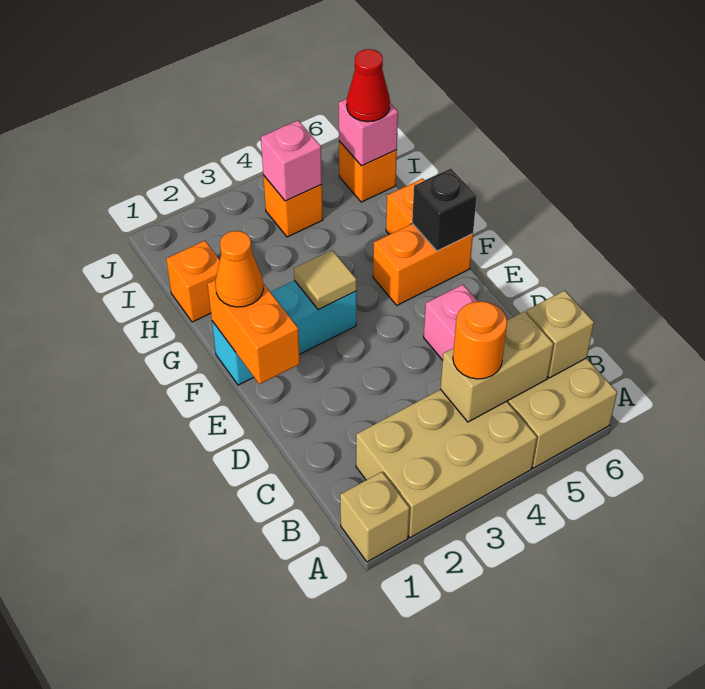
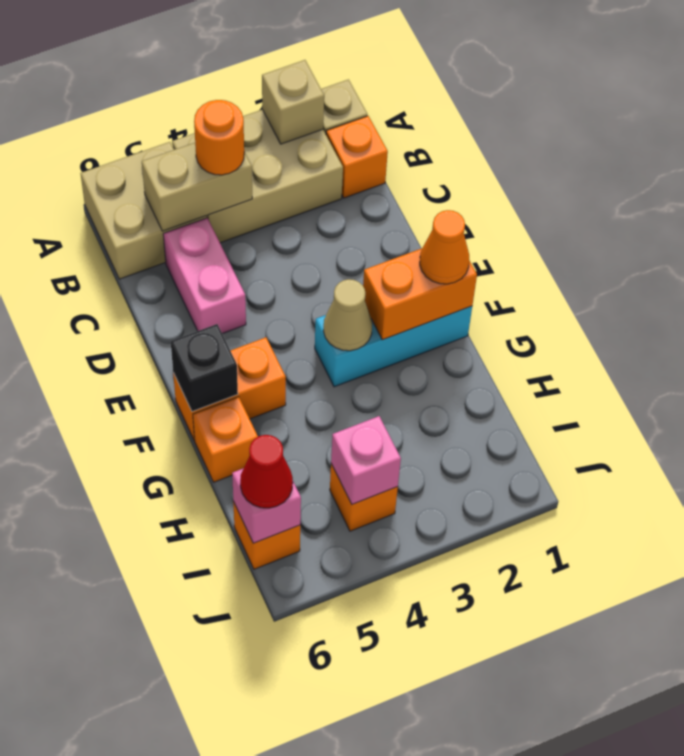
tan brick B6 level 2 -> tan brick A2 level 2
orange brick E1:F1 level 2 -> orange brick F1:F2 level 2
tan tile F3 level 2 -> tan cone F3 level 2
orange brick H1 level 1 -> orange brick B1 level 1

